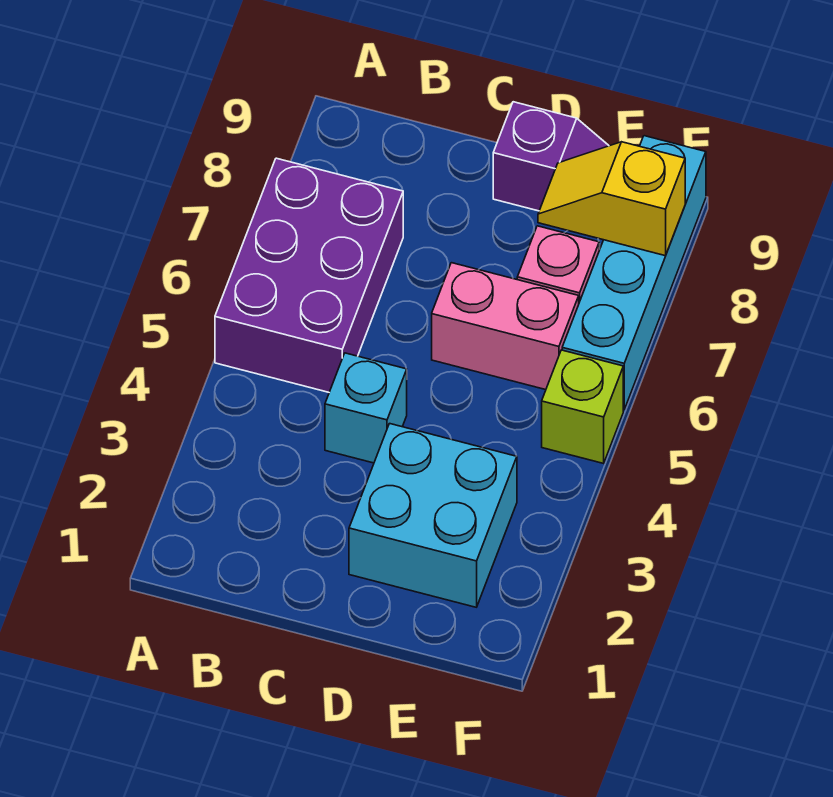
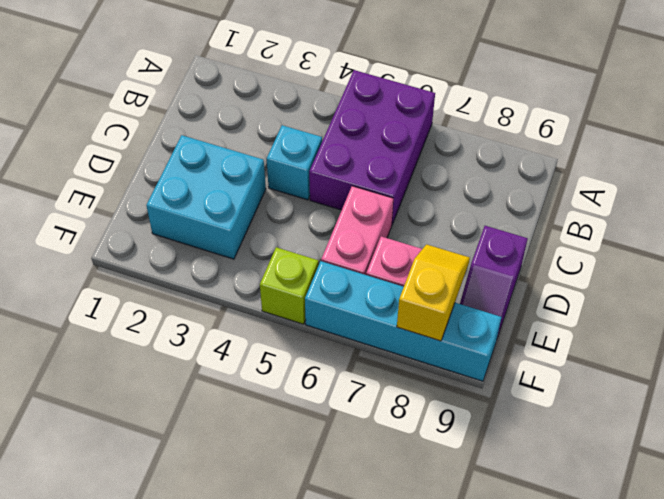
purple brick A5:B7 level 1 -> purple brick A5:C6 level 1

